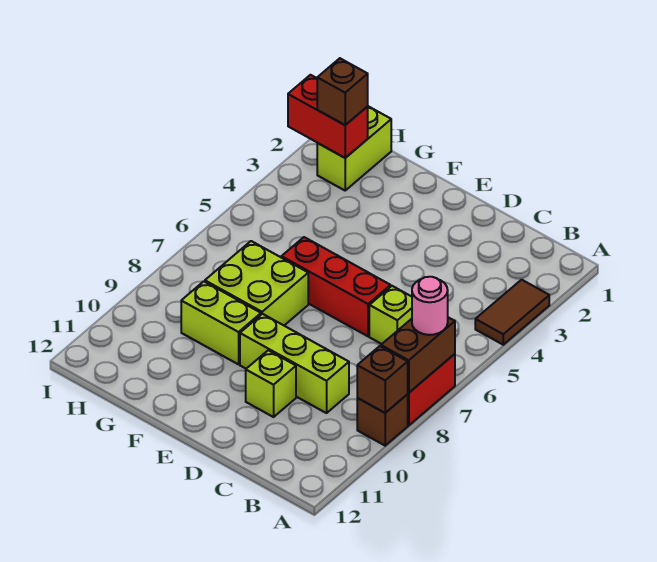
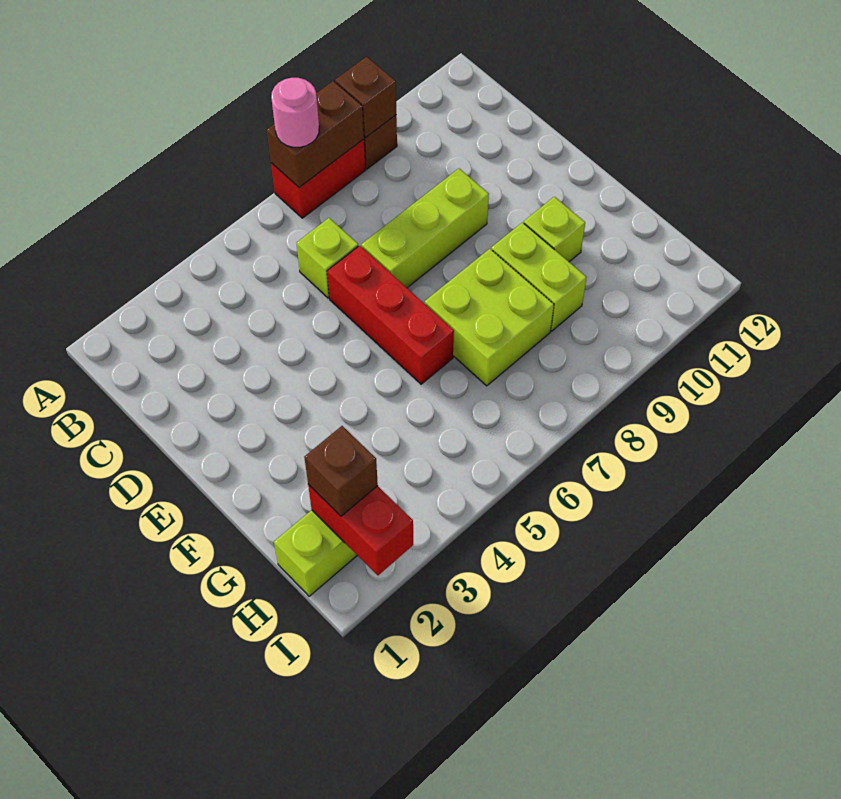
brown tile A3:A4 level 1 -> none
lime brick C9:E9 level 1 -> lime brick D7:D9 level 1
lime brick D10 level 1 -> lime brick F10 level 1

